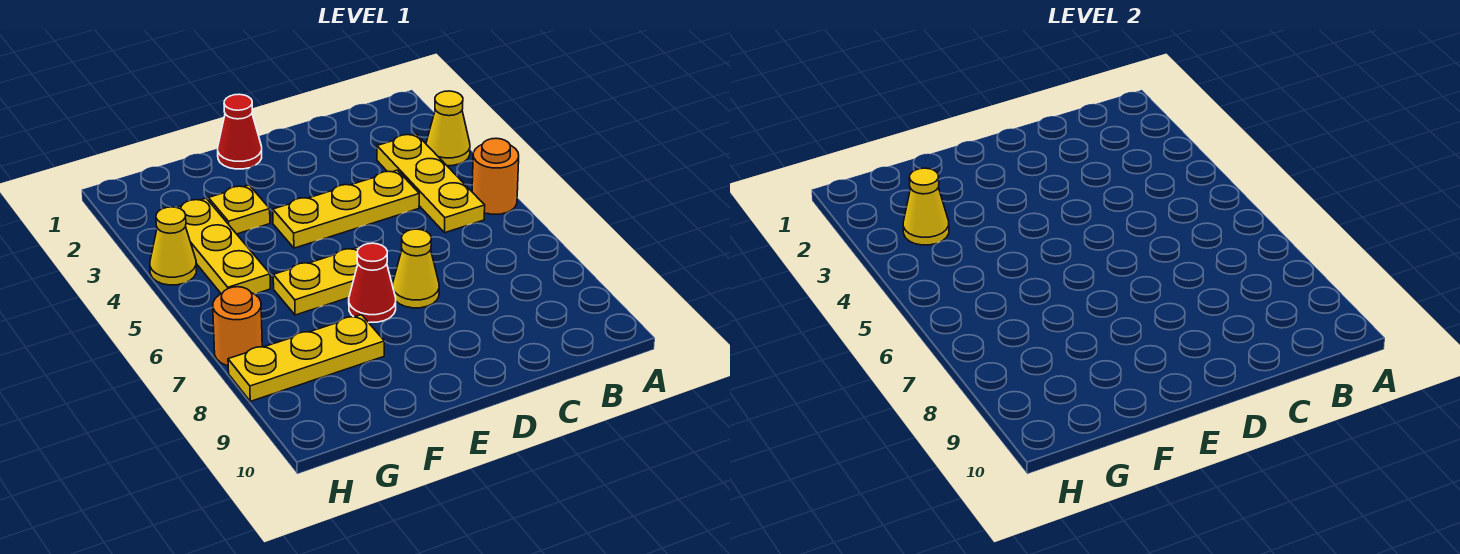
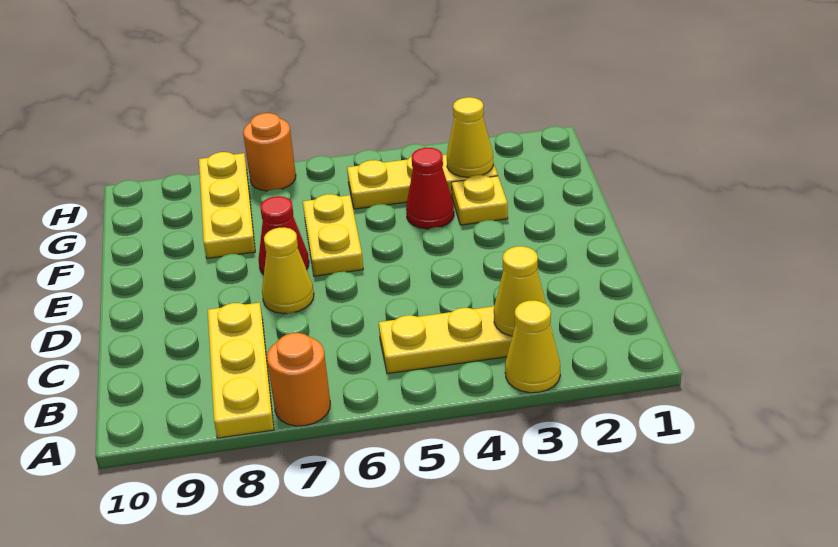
orange round brick A5 level 1 -> orange round brick A7 level 1
yellow plate C4:E4 level 1 -> yellow plate A8:C8 level 1
red cone E1 level 1 -> red cone F4 level 1
yellow cone H4 level 1 -> yellow cone B3 level 2

